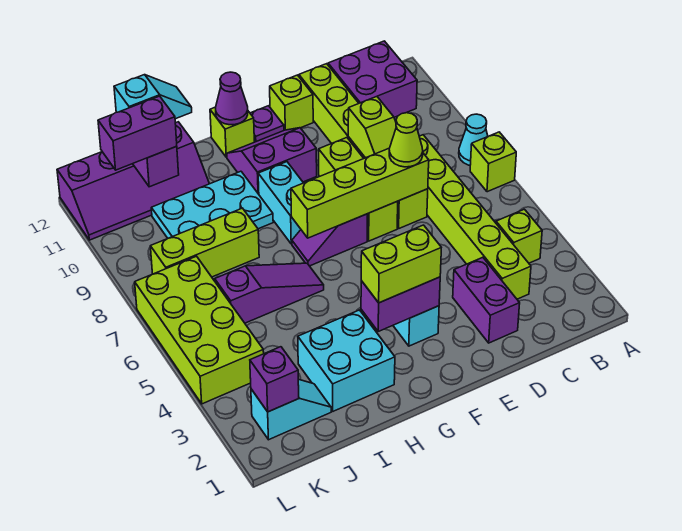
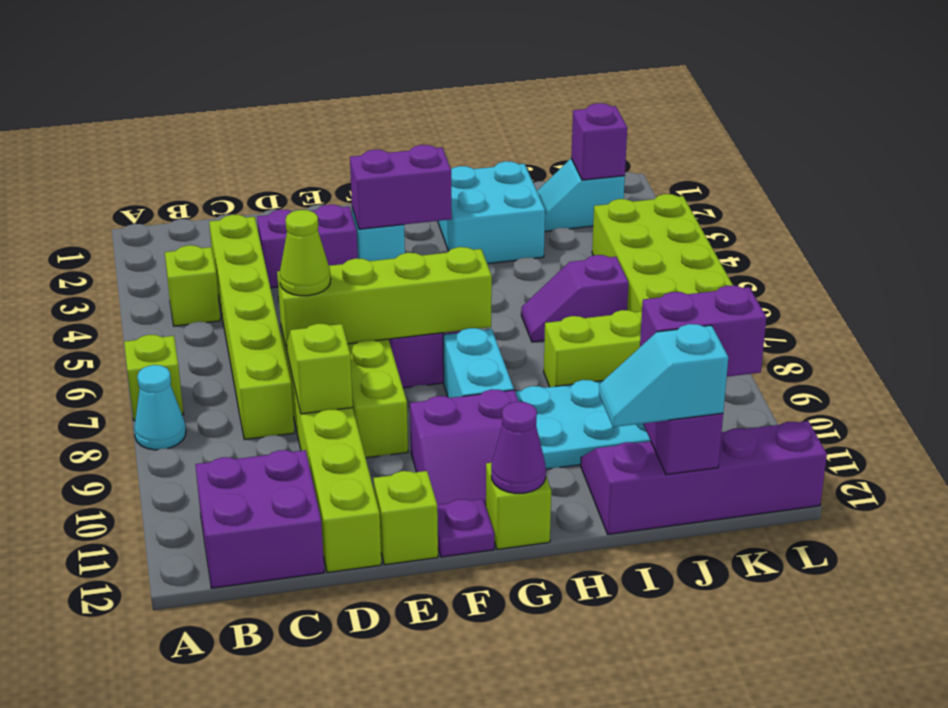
purple brick D2:D3 level 1 -> purple brick D3:E3 level 1
lime brick F3:G3 level 3 -> none
purple slope H6:J6 level 1 top J -> purple slope I6:J6 level 1 top J

